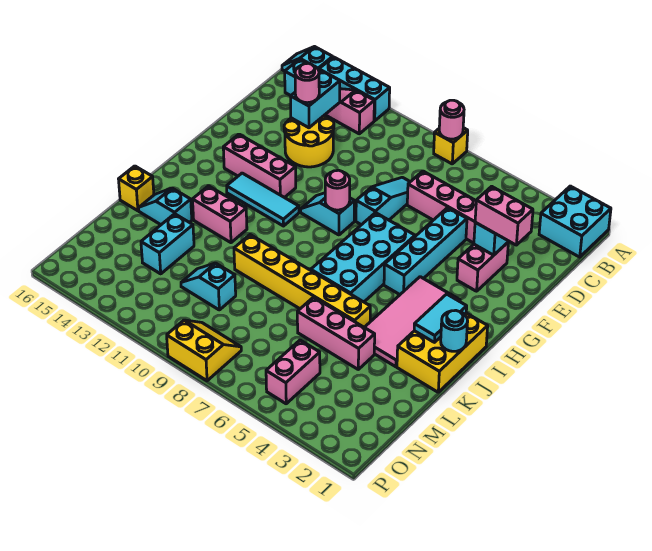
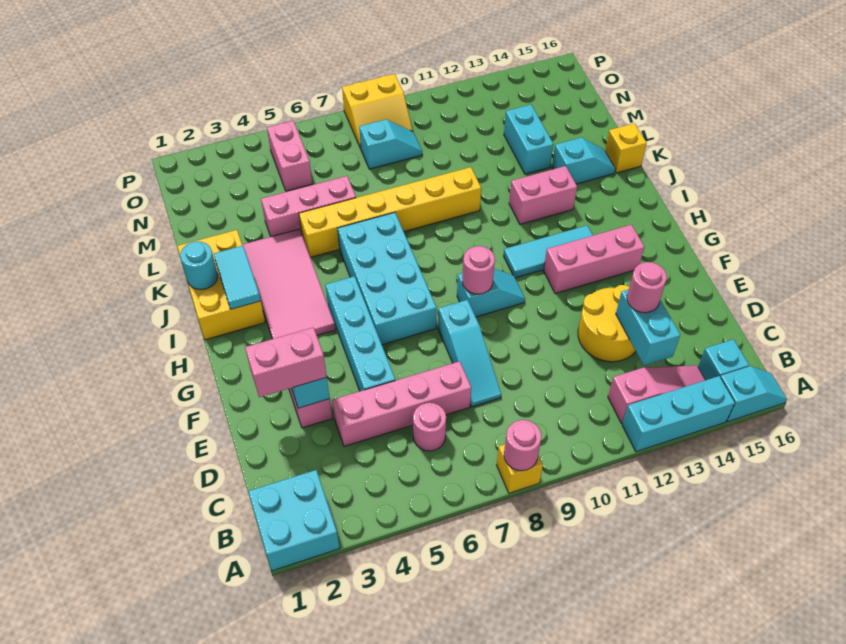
none -> pink round brick C6 level 1
cyan slope M10:M11 level 1 top 10 -> cyan slope N8:N9 level 1 top 8

